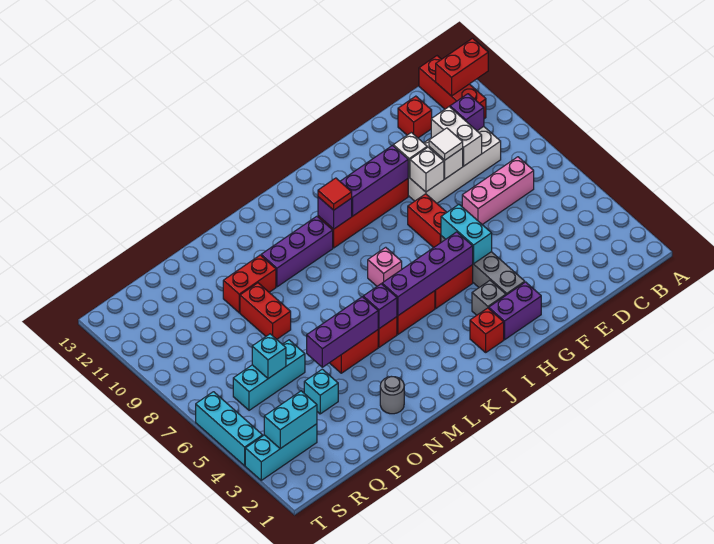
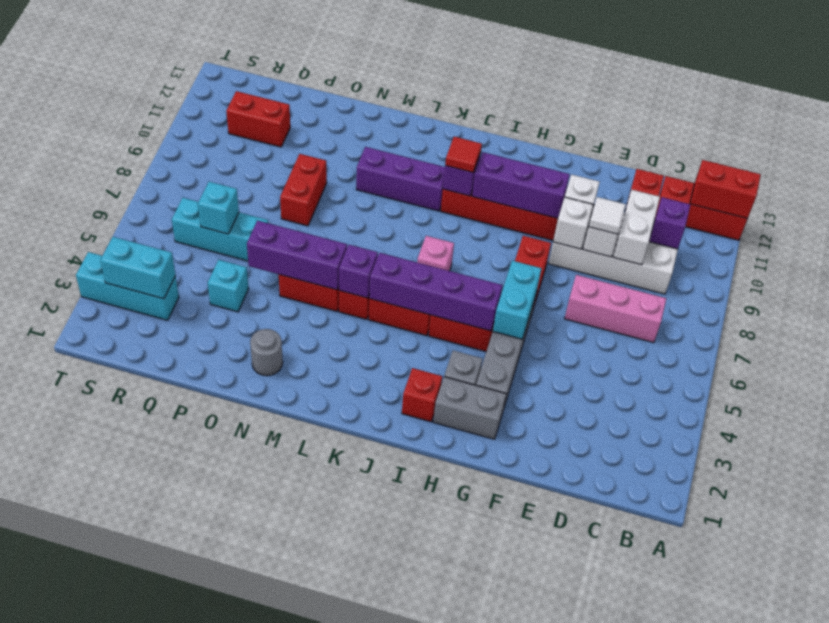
red brick B11:B13 level 1 -> red brick A12:C12 level 1
purple brick G2:H2 level 1 -> grey brick G2:H2 level 1
red brick N10:O10 level 1 -> red brick Q11:R11 level 1
cyan brick T4:T6 level 1 -> none

